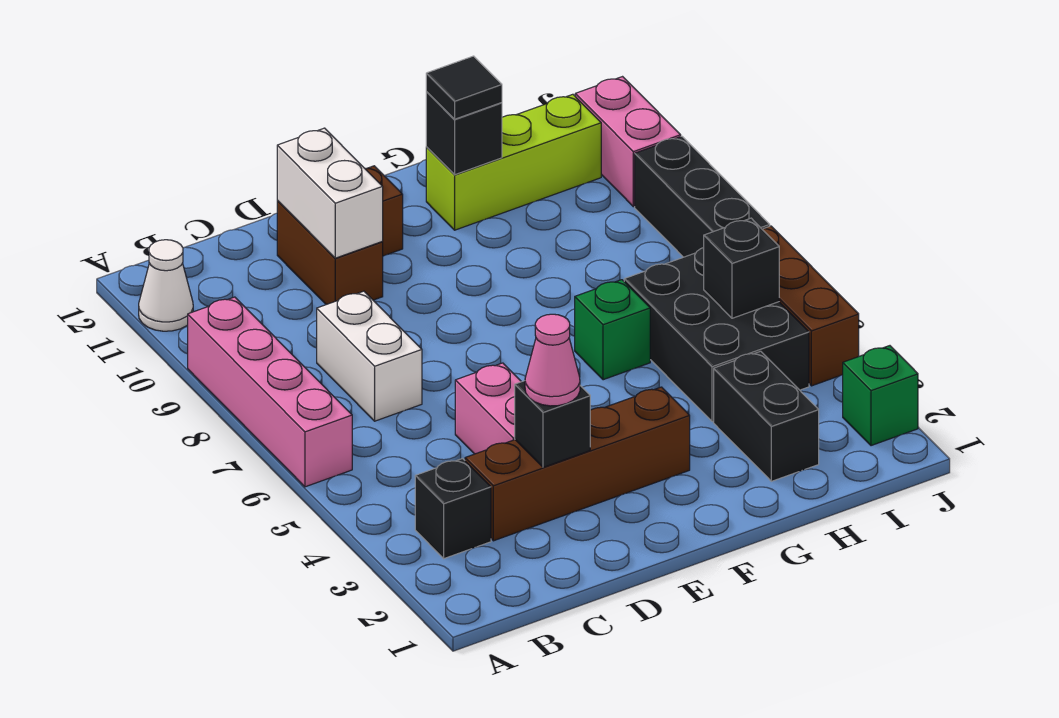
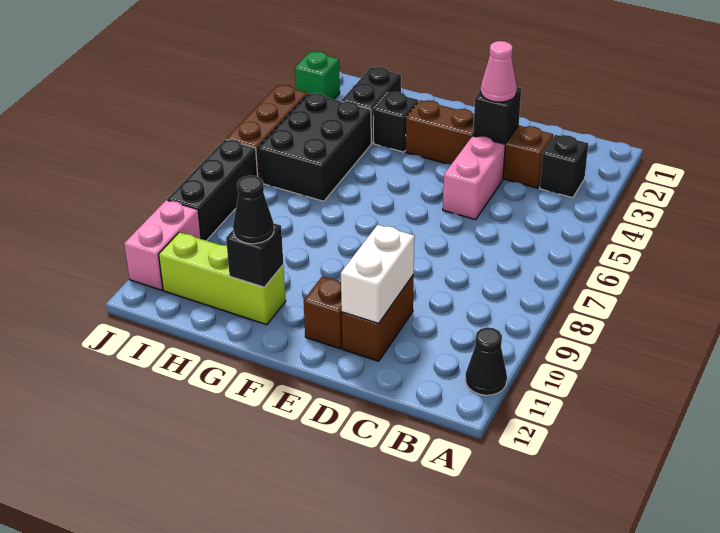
pink brick A6:A9 level 1 -> none
white cone A11 level 1 -> black cone A11 level 1
white brick C7:C8 level 1 -> none
green brick G6 level 1 -> none
black tile G11 level 3 -> black cone G11 level 3
black brick I5 level 2 -> black brick G3 level 1

